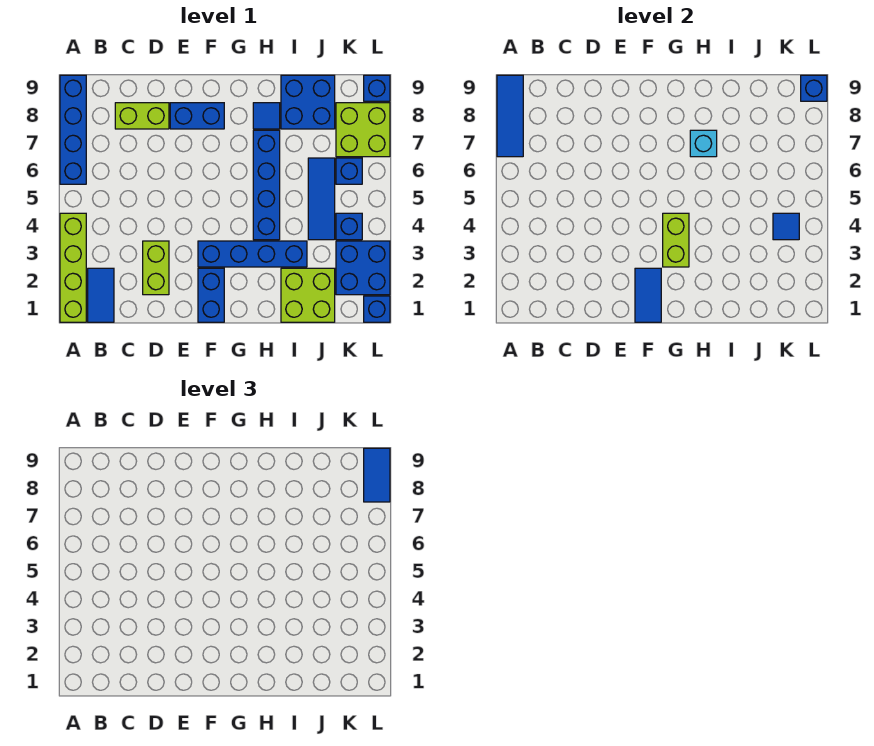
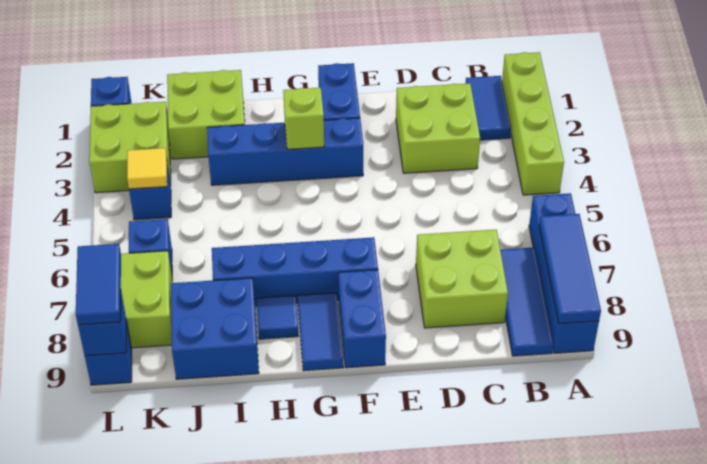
lime brick C8:D8 level 1 -> lime brick C7:D8 level 1
lime brick D2:D3 level 1 -> lime brick C2:D3 level 1
blue brick E8:F8 level 1 -> blue brick F8:F9 level 1
blue tile F1:F2 level 2 -> blue tile G8:G9 level 1
lime brick G3:G4 level 2 -> lime brick G3 level 2
blue brick H4:H7 level 1 -> blue brick F7:I7 level 1
cyan brick H7 level 2 -> none
blue tile J4:J6 level 1 -> blue tile B7:B9 level 1
blue brick K2:L3 level 1 -> lime brick K2:L3 level 1
blue tile K4 level 2 -> yellow tile K4 level 2

